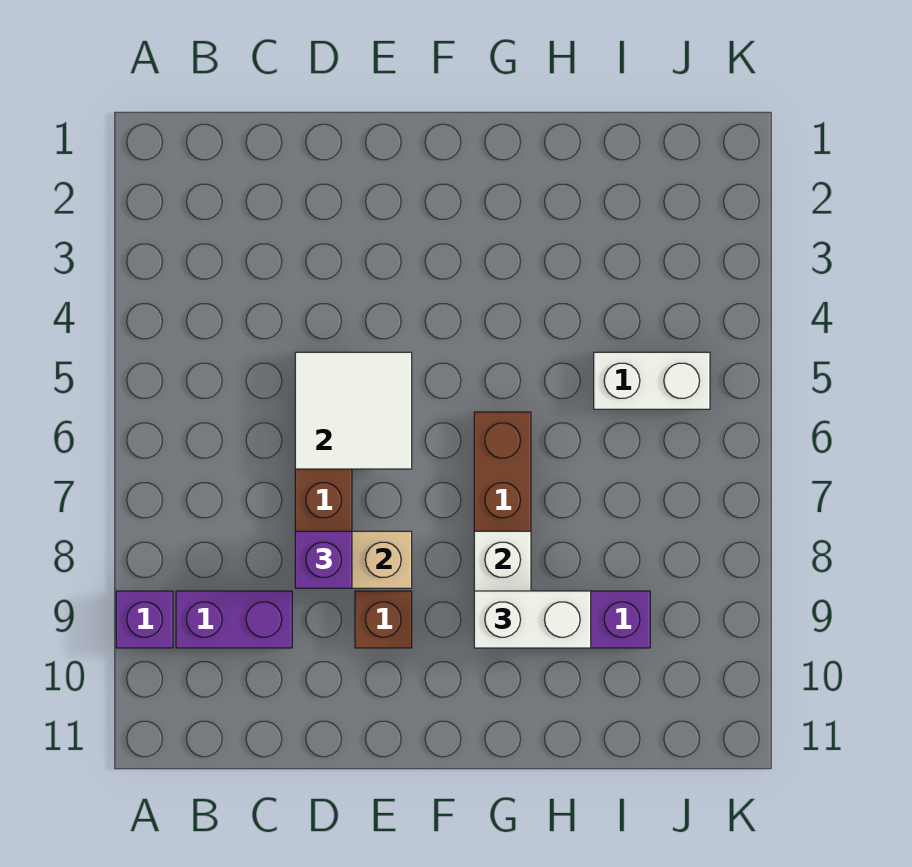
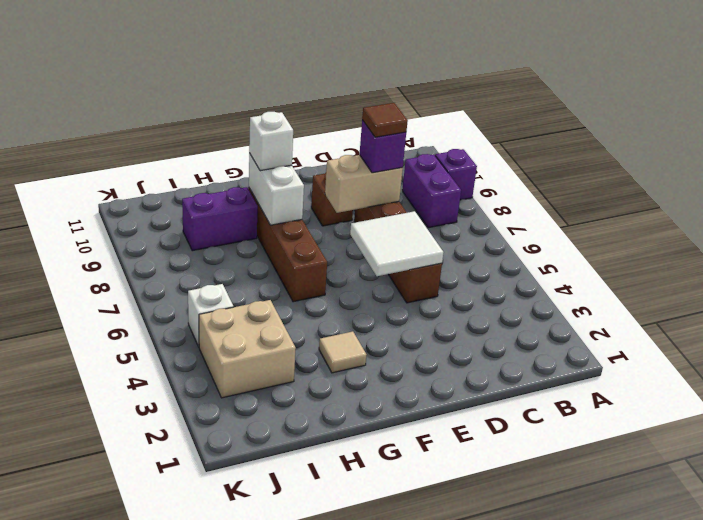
purple brick B9:C9 level 1 -> purple brick B8:B9 level 1
none -> brown tile D8 level 4
none -> tan tile G3 level 1
white brick G9:H9 level 3 -> white brick G9 level 3
none -> tan brick I3:J4 level 1
white brick I5:J5 level 1 -> white brick J5 level 1

